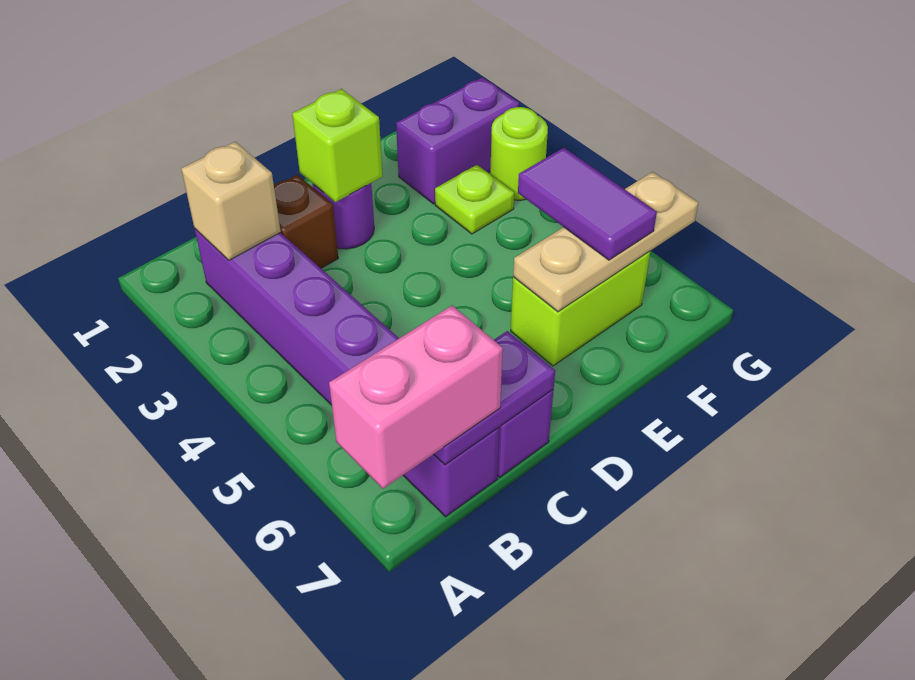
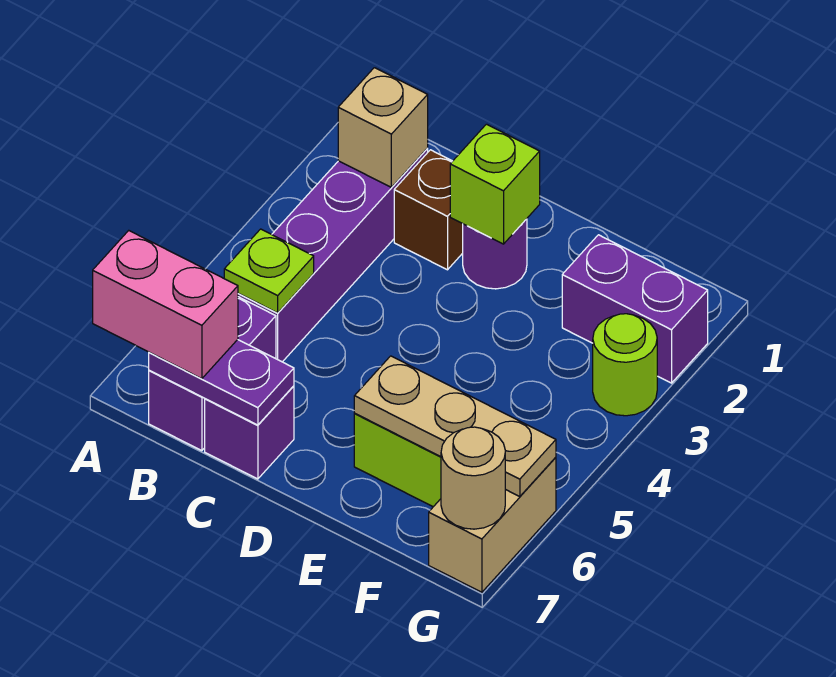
lime plate F3 level 1 -> lime plate B5 level 2
purple tile F5:F6 level 3 -> none
none -> tan brick G6:G7 level 1
none -> tan round brick G7 level 2

